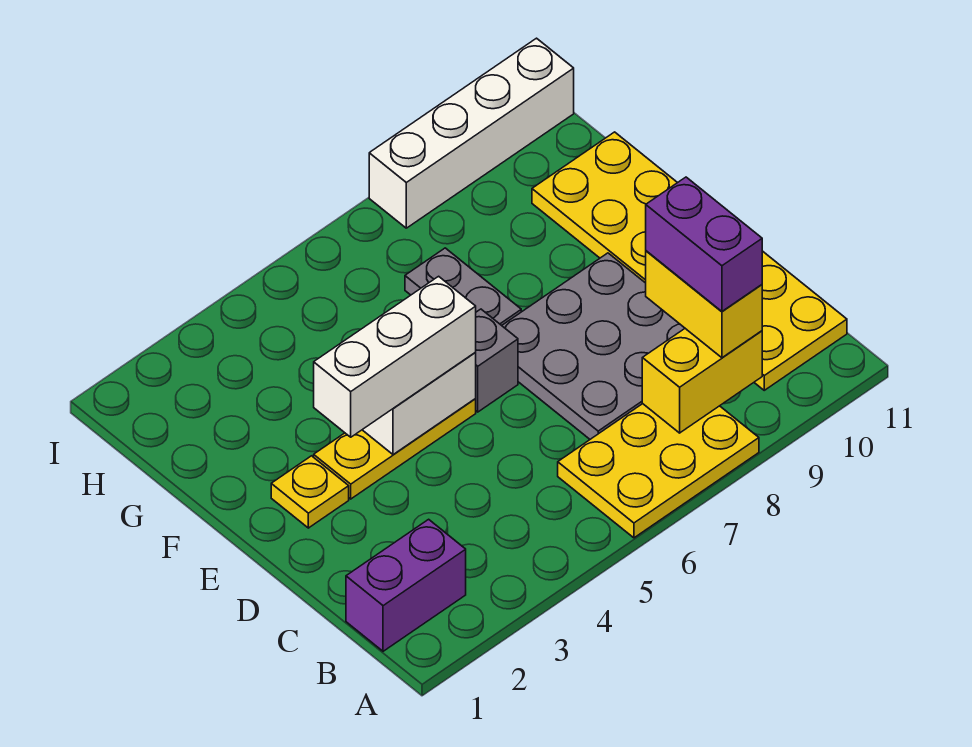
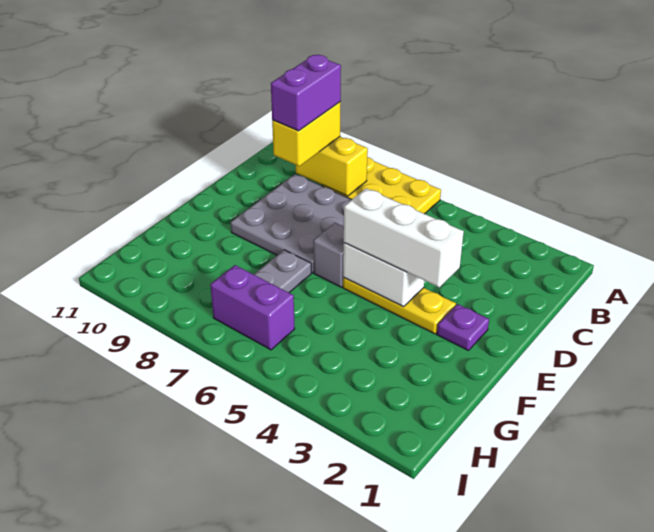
purple brick B1:B2 level 1 -> purple brick H6:H7 level 1
yellow plate B10:G11 level 1 -> none
yellow plate E2 level 1 -> purple plate E2 level 1
white brick I8:I11 level 1 -> none

